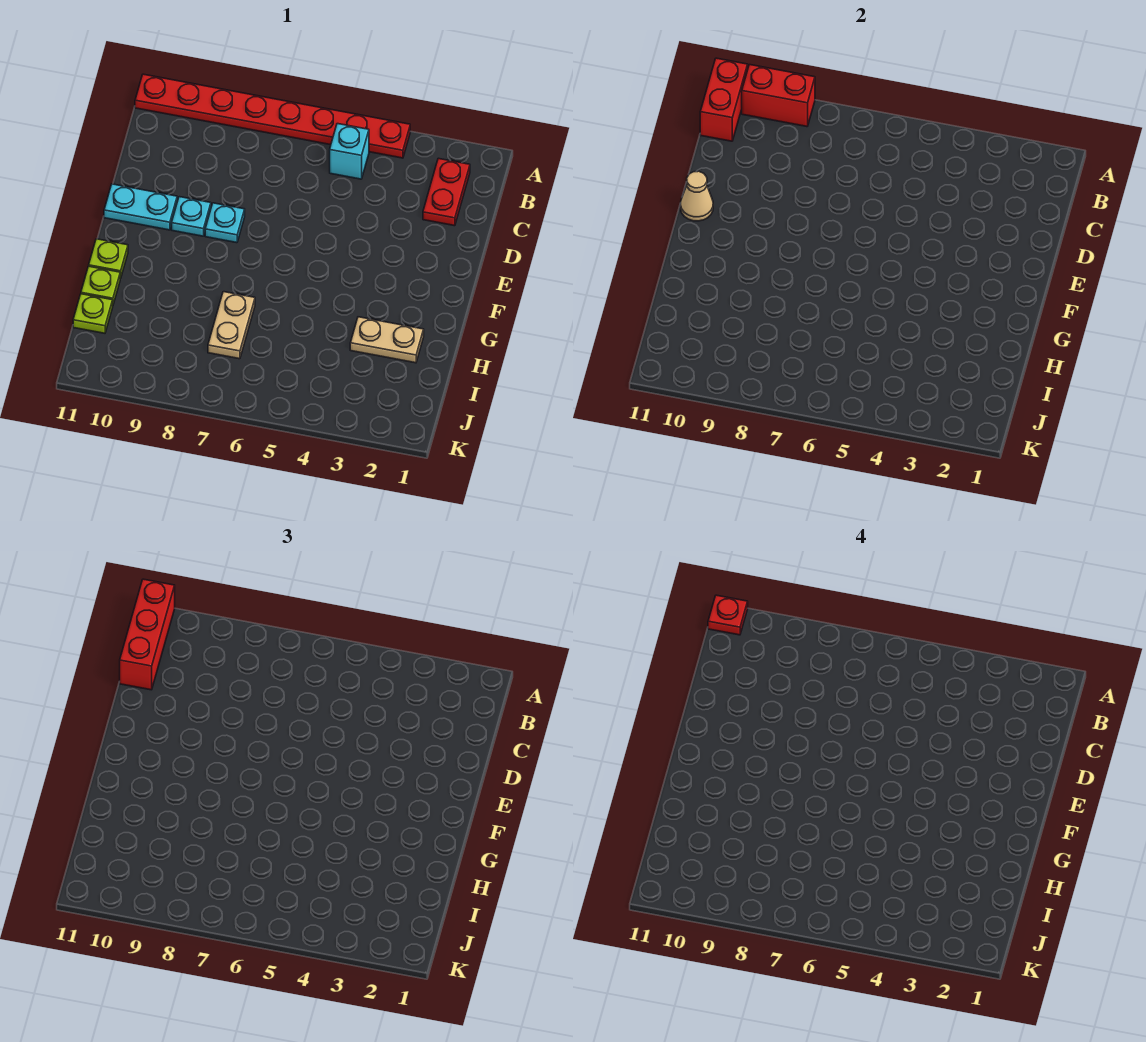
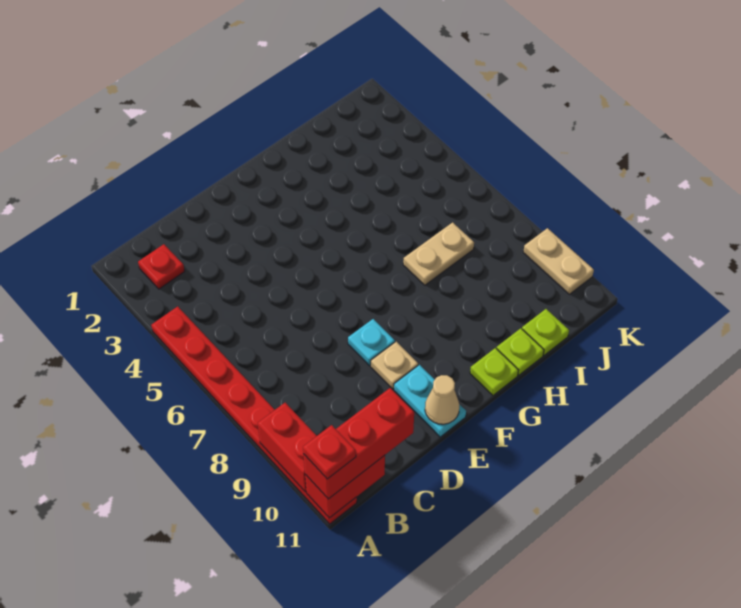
red plate B2:C2 level 1 -> red plate B2 level 1
cyan brick B5 level 1 -> none
cyan plate E9 level 1 -> tan plate E9 level 1
tan plate H2:H3 level 1 -> tan plate K9:K10 level 1

